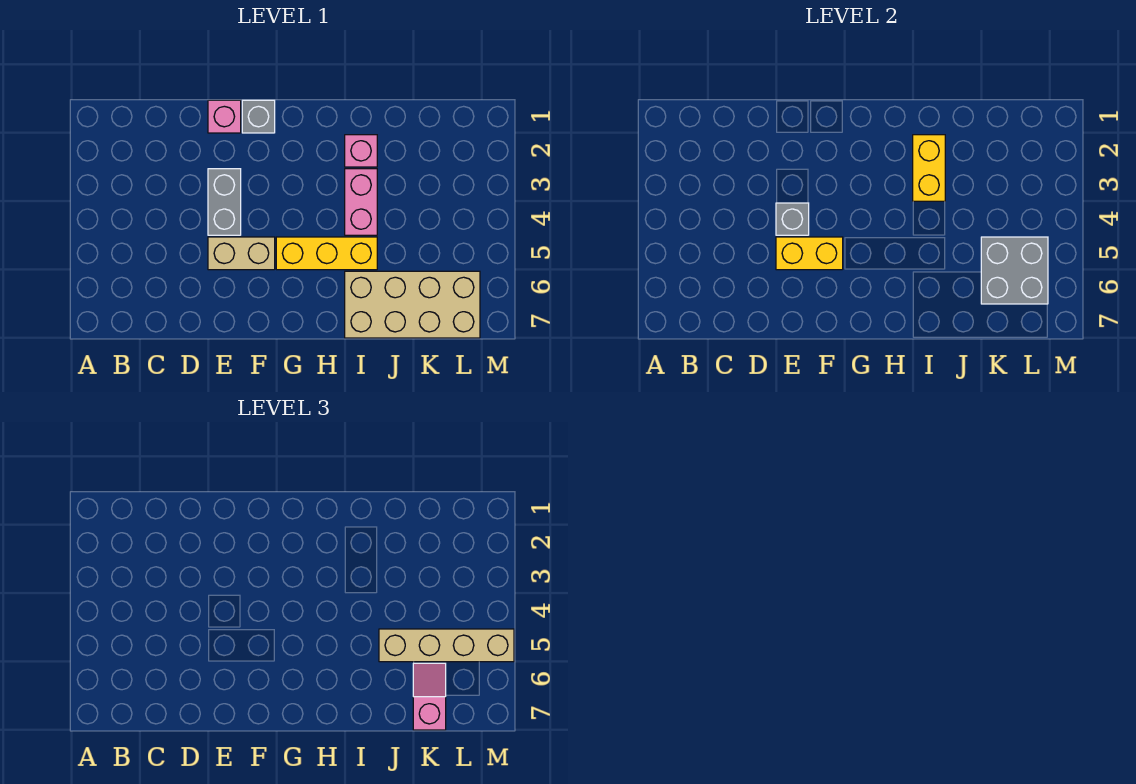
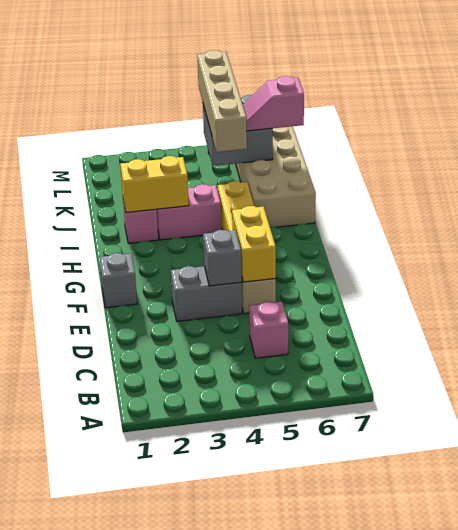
pink brick E1 level 1 -> pink brick C5 level 1

